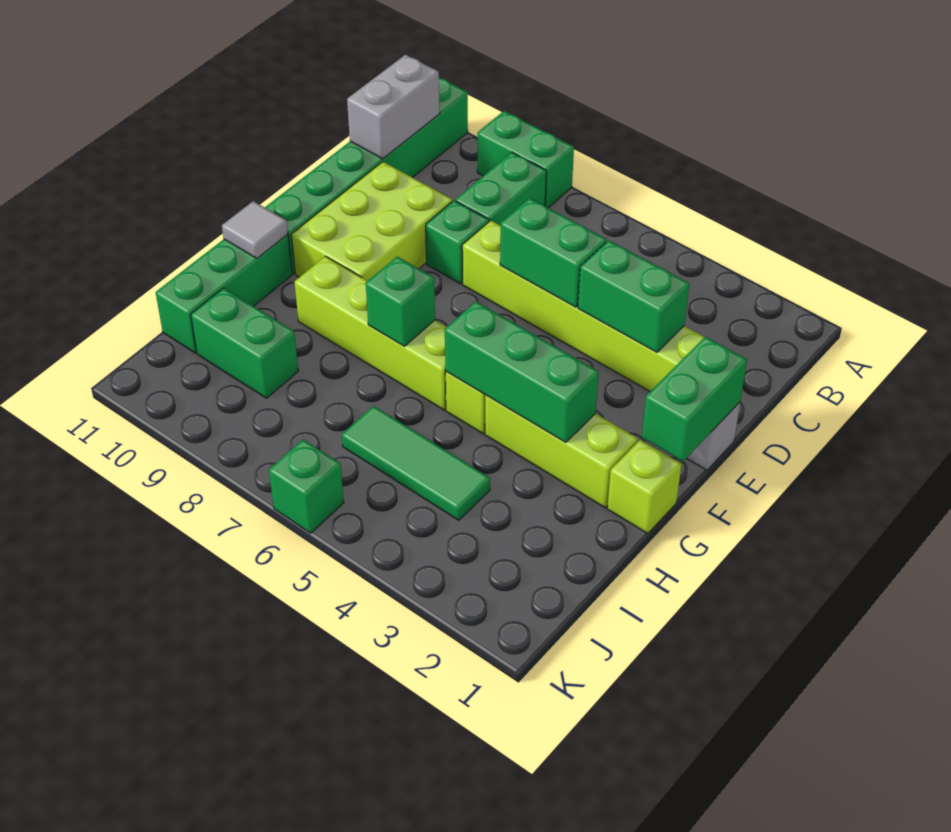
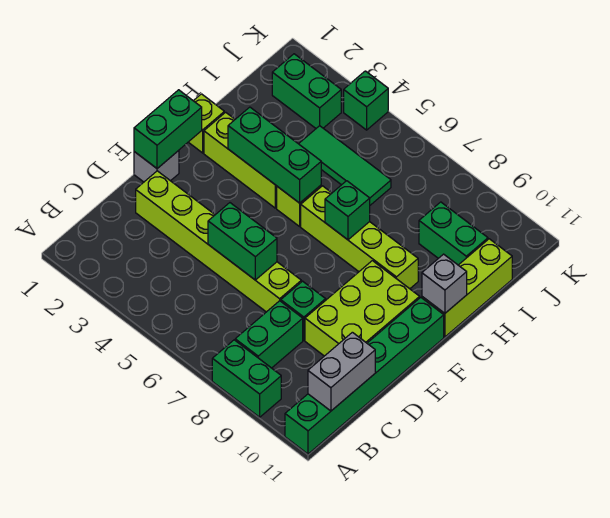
green brick D3:D4 level 2 -> green brick J2:J3 level 1
green brick G11:I11 level 1 -> lime brick G11:I11 level 1
grey tile G11 level 2 -> grey brick G11 level 2
green brick K6 level 1 -> green brick K4 level 1

